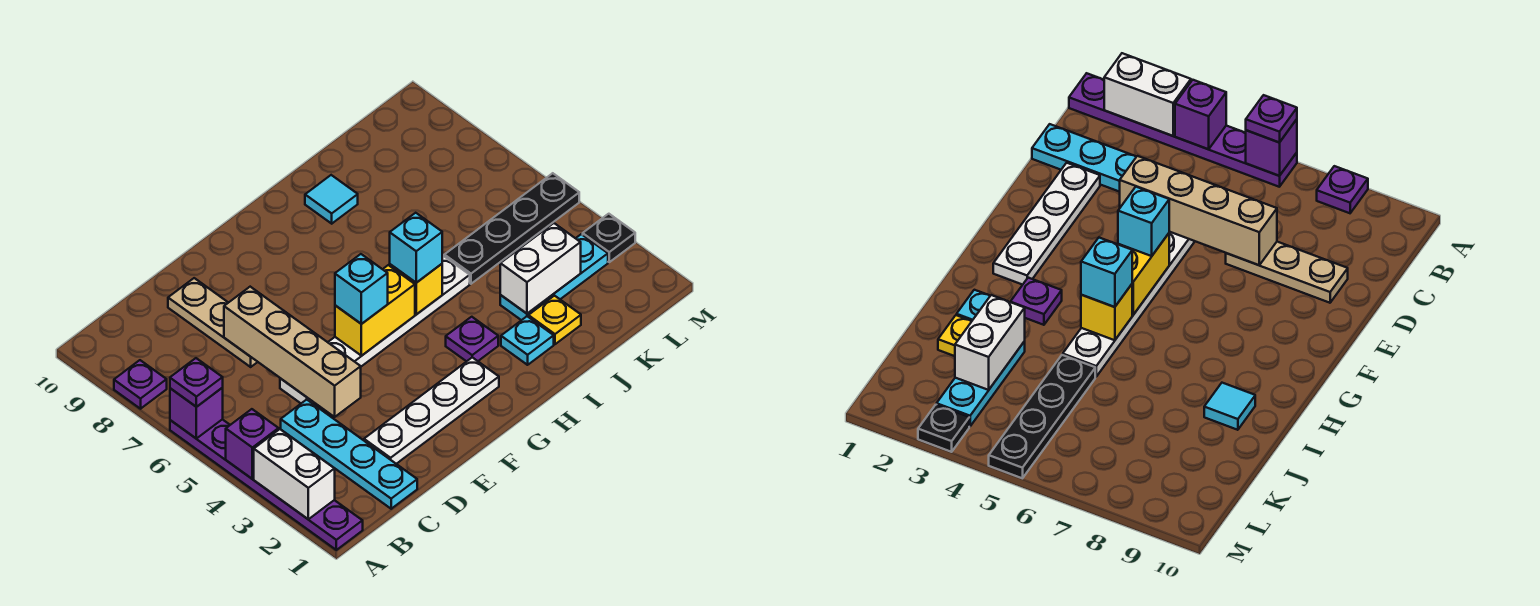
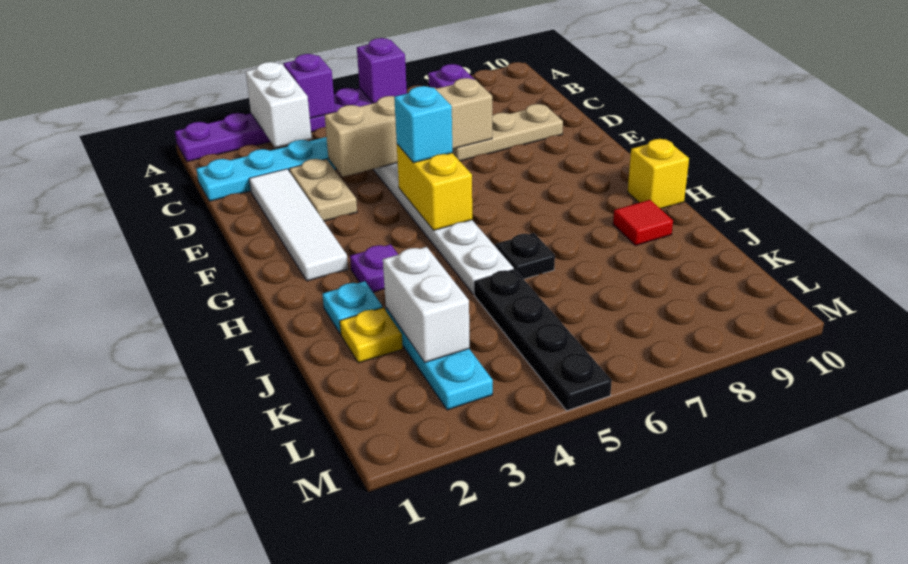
white brick A2:A3 level 2 -> white brick A3:B3 level 2
purple plate A6 level 3 -> none
white plate D2:G2 level 1 -> white tile D2:G2 level 1
none -> tan plate D3:E3 level 1
yellow brick H5 level 2 -> yellow brick H10 level 1
cyan brick H5 level 3 -> none
cyan tile I9 level 1 -> red tile I9 level 1
black plate M3 level 1 -> black plate I6 level 1

